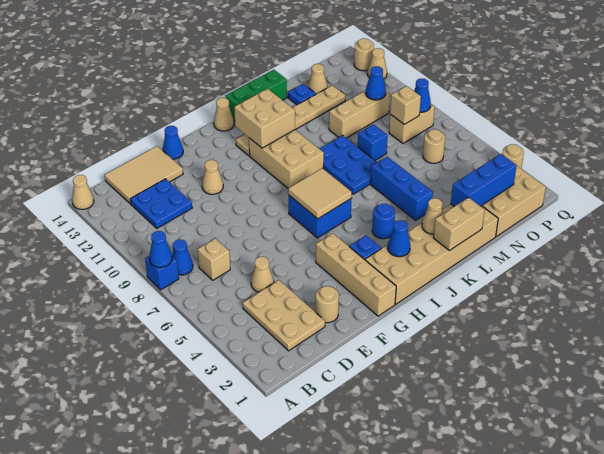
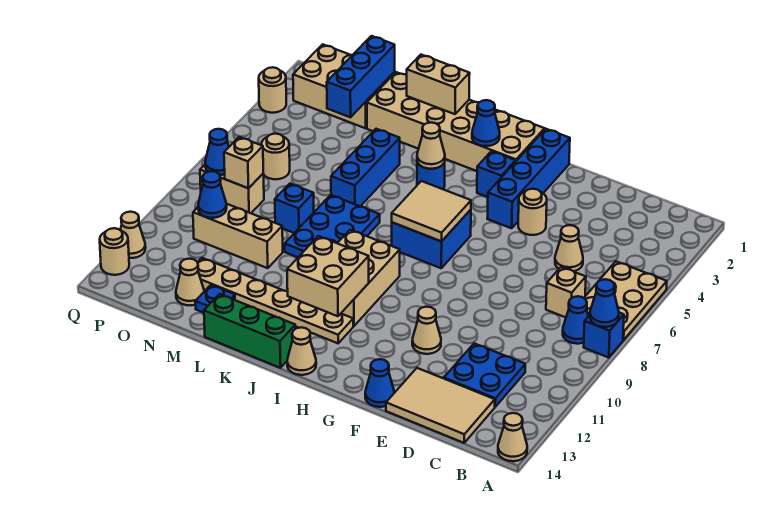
tan plate C2:D4 level 1 -> tan plate A5:B7 level 1
tan round brick E2 level 1 -> tan round brick F4 level 1
tan brick G1:G4 level 1 -> blue brick G1:G4 level 1
tan cone K2 level 2 -> tan cone J4 level 2
blue brick M2:O2 level 2 -> blue brick N1:N3 level 2

